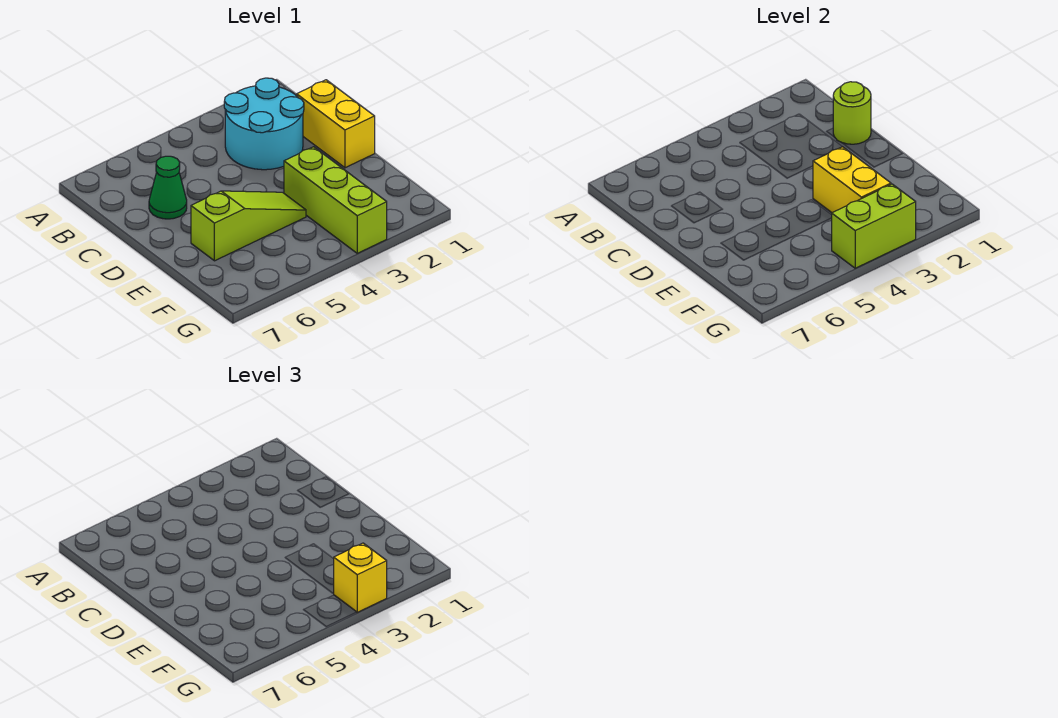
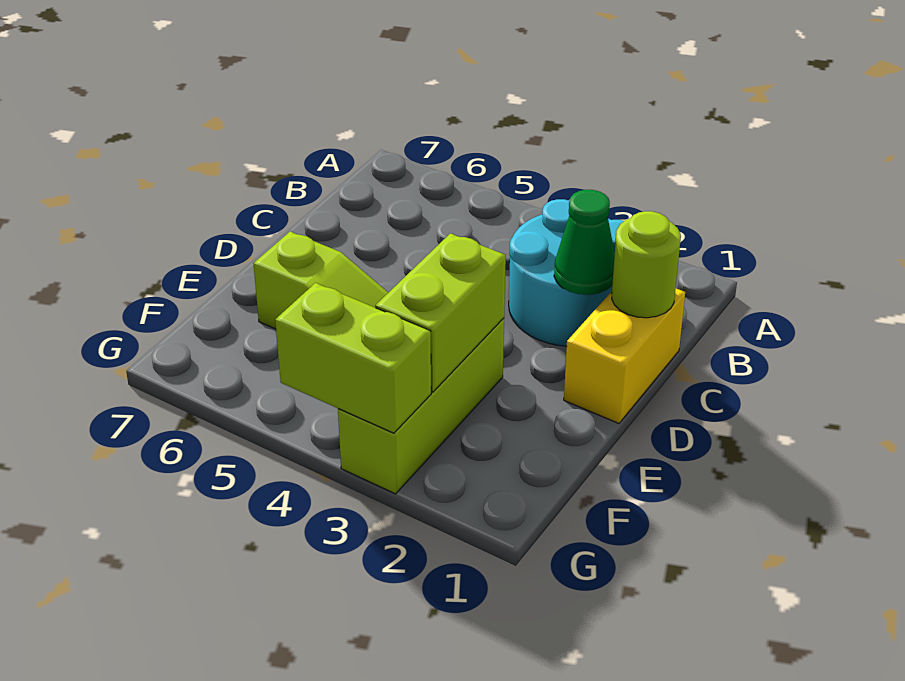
green cone C6 level 1 -> green cone C2 level 2
yellow brick E3:F3 level 2 -> lime brick E3:F3 level 2
yellow brick G3 level 3 -> none

